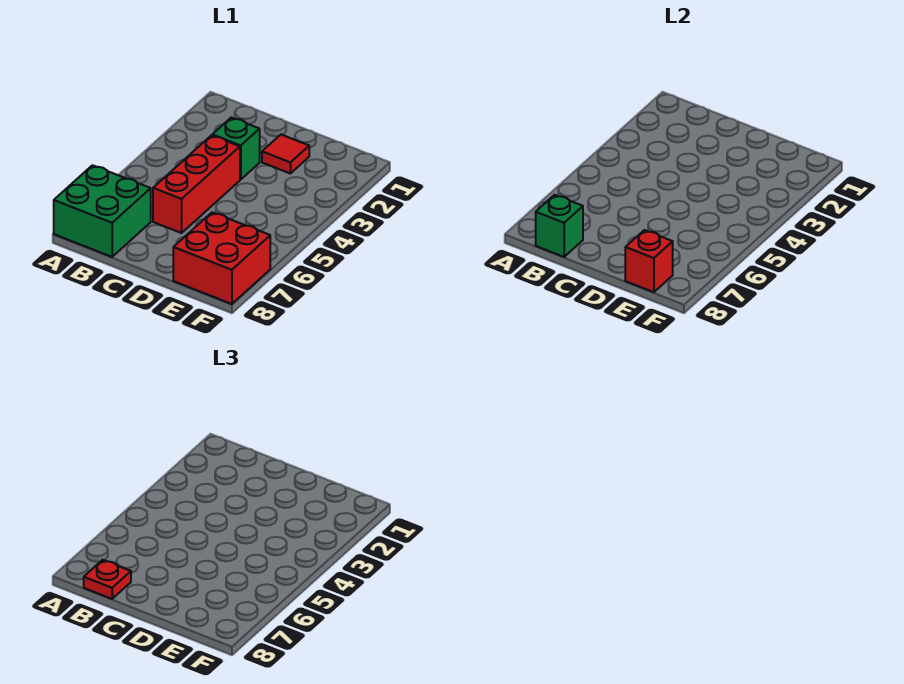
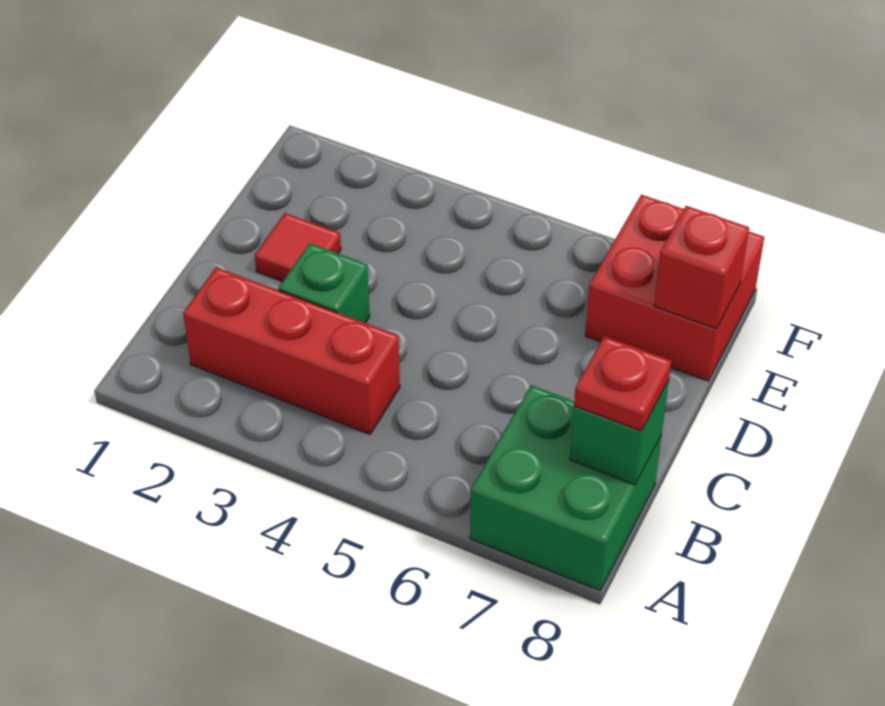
red brick C4:C6 level 1 -> red brick B2:B4 level 1

